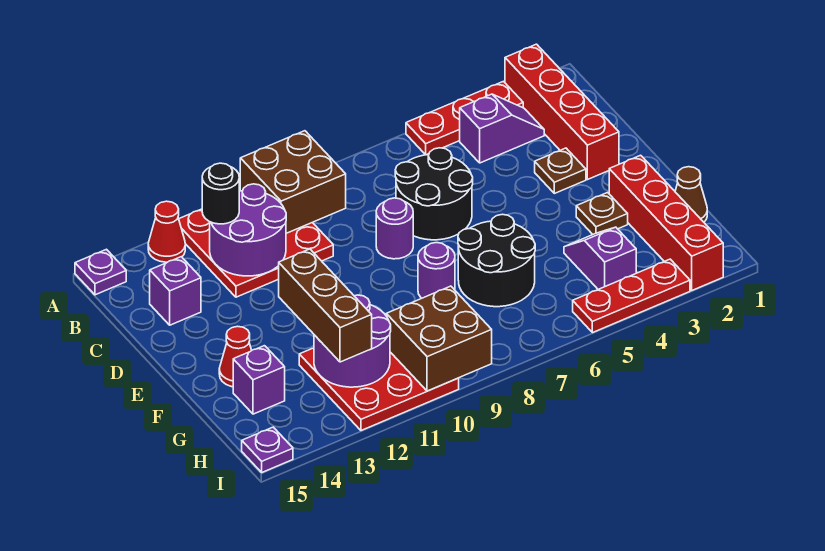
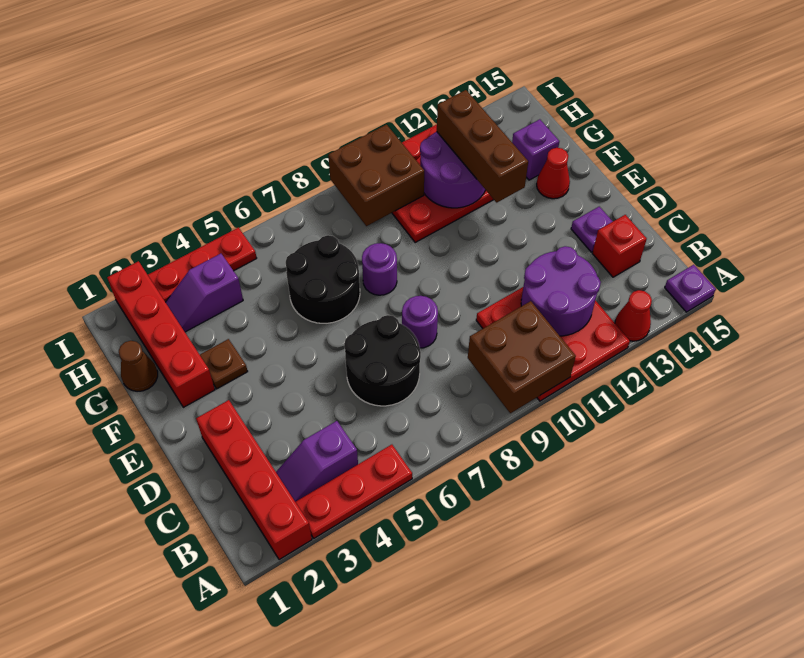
black round brick B12 level 3 -> none
purple brick C14 level 1 -> red brick C14 level 1
brown plate D3 level 1 -> none
purple slope G4:H4 level 1 top H -> purple slope H3:H4 level 1 top 4
purple plate I15 level 1 -> purple plate D14 level 1

